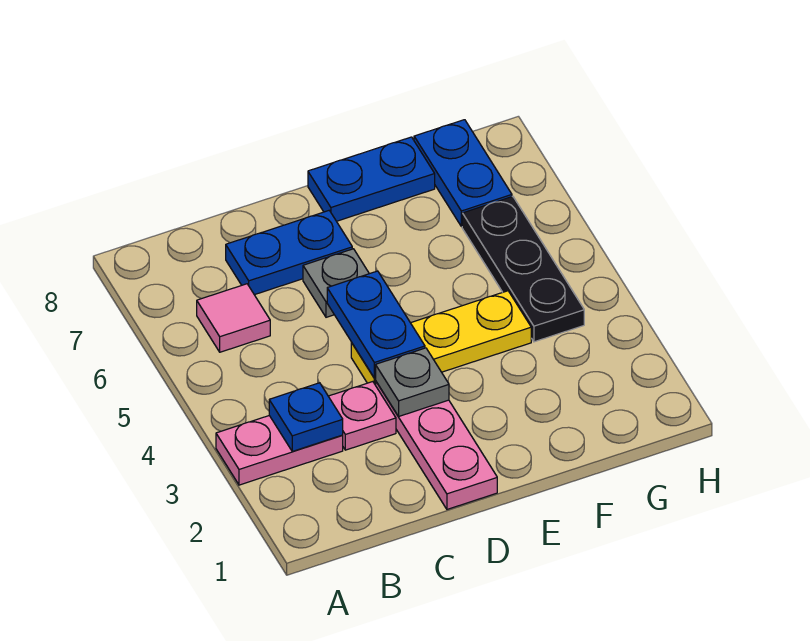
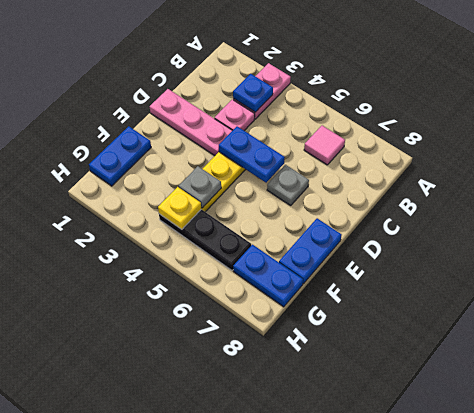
blue plate C7:D7 level 1 -> blue plate F1:G1 level 1
grey plate D3 level 2 -> grey plate F4 level 2
none -> yellow plate G4 level 2

